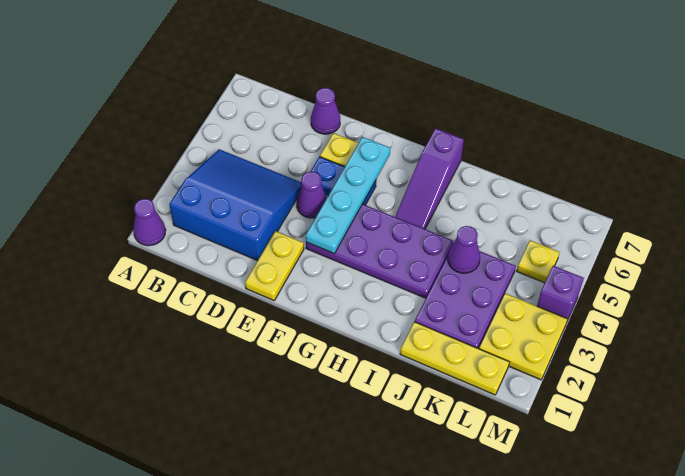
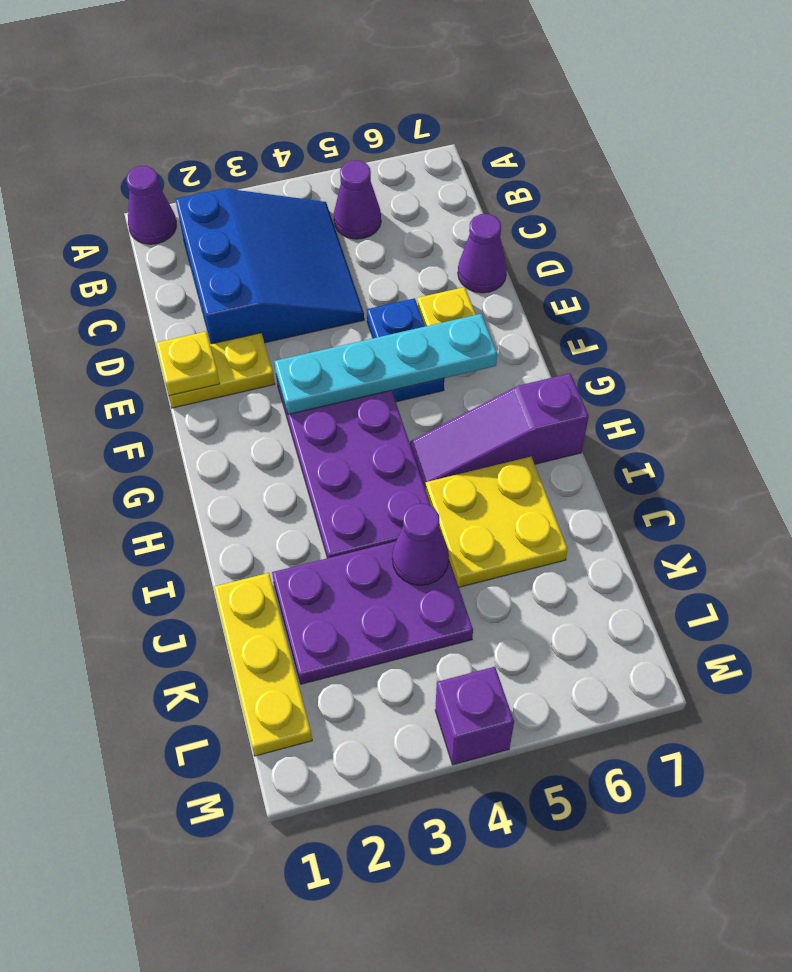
purple cone E4 level 1 -> purple cone B5 level 1
yellow plate L2:M3 level 1 -> yellow plate I5:J6 level 1
yellow plate L5 level 1 -> yellow plate E1 level 2

